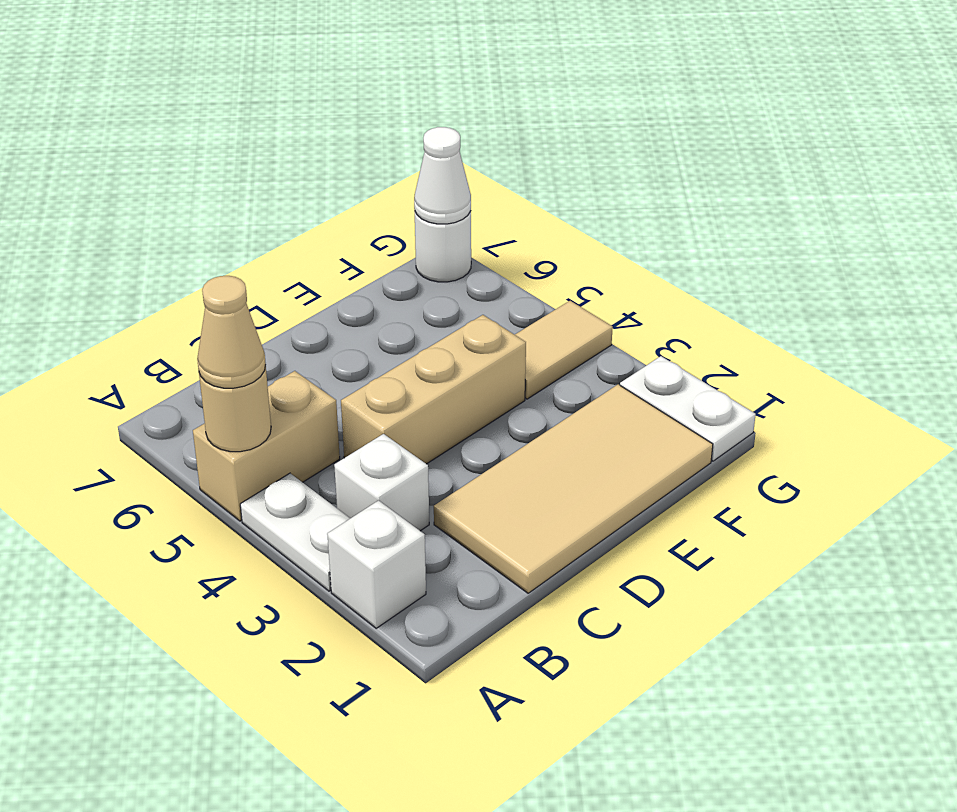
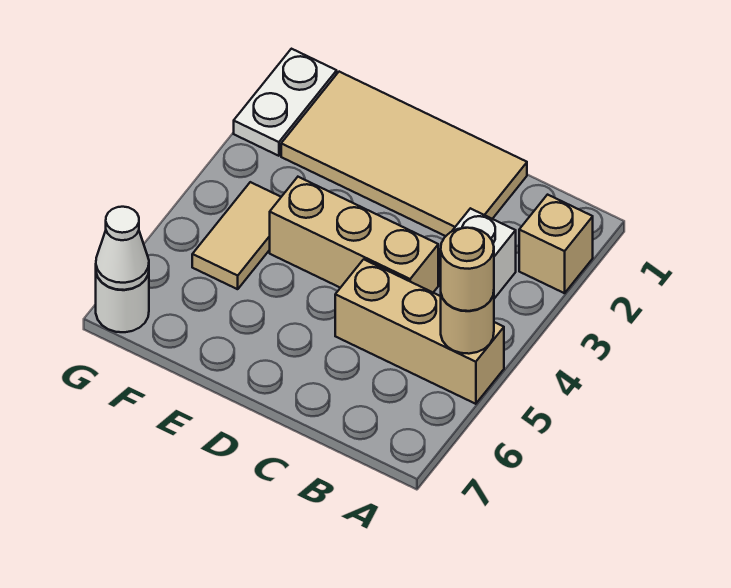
white brick A2 level 1 -> tan brick A2 level 1
white plate A3:A4 level 1 -> none
tan brick A5:B5 level 1 -> tan brick A5:C5 level 1
tan cone A5 level 3 -> tan round brick A5 level 3
tan tile F4:G4 level 1 -> tan tile F4:F5 level 1

